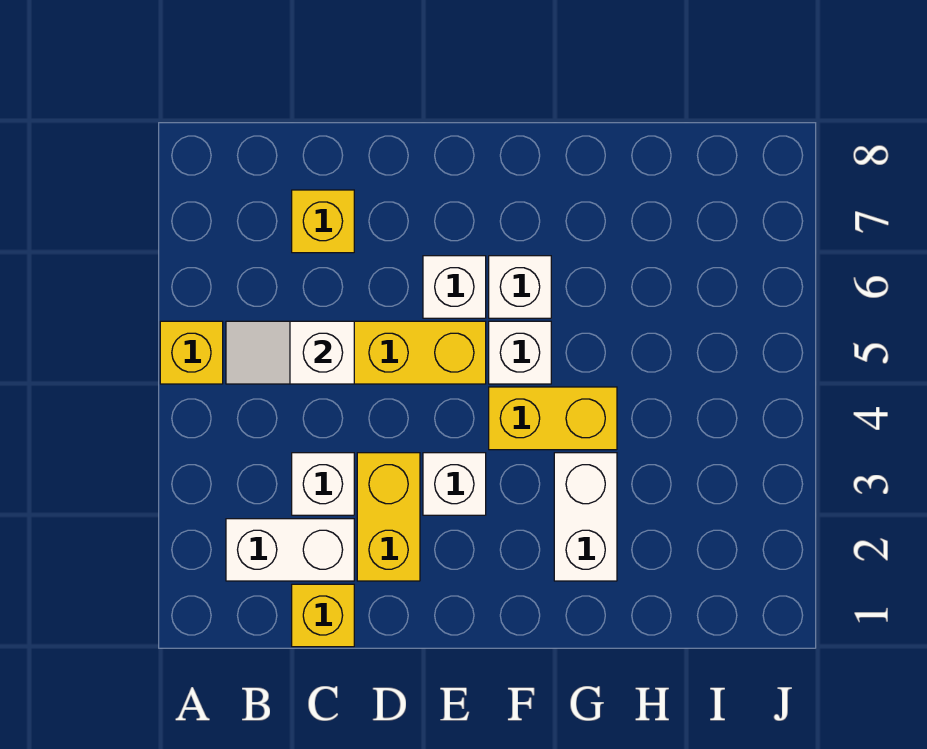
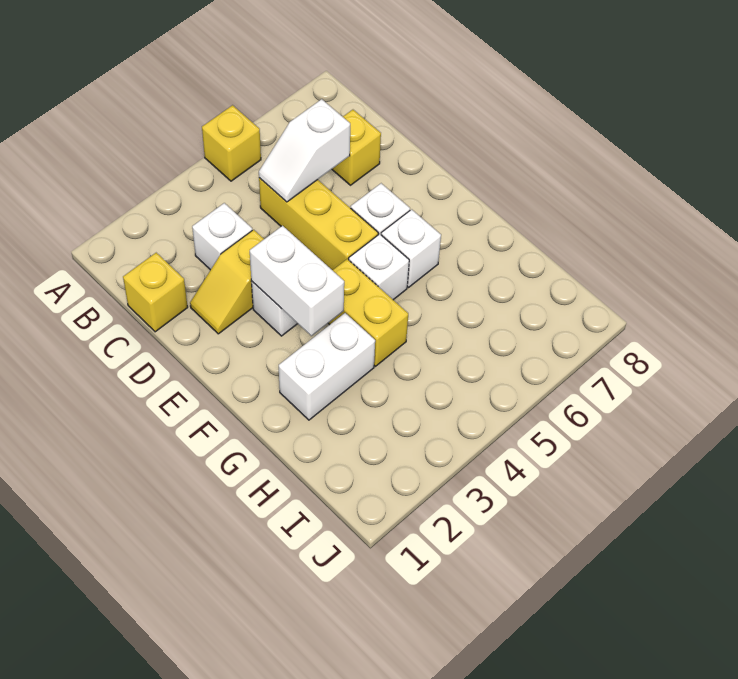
white brick B2:C2 level 1 -> white brick E3:F3 level 2
white slope B5:C5 level 2 top C -> white slope C5:C6 level 2 top 6
yellow brick D2:D3 level 1 -> yellow slope D2:D3 level 1 top 3

